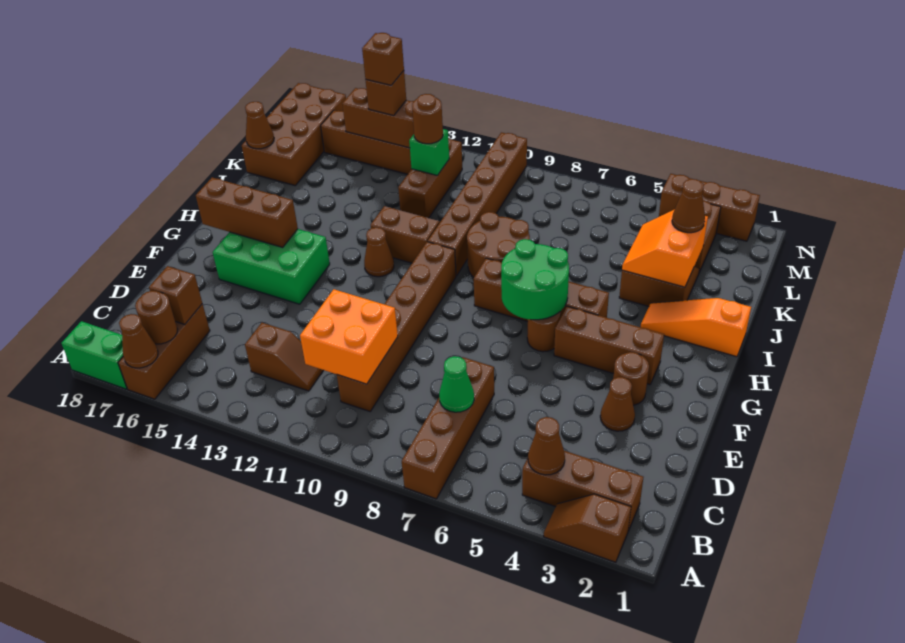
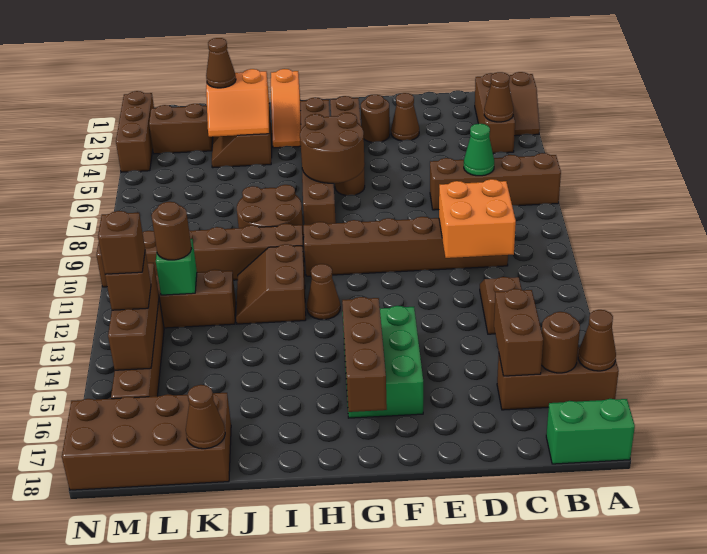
green brick A17:A18 level 1 -> green brick A18:B18 level 1
brown brick C16 level 2 -> brown brick C15:C16 level 2
green round brick G6:H7 level 2 -> brown round brick G6:H7 level 2
brown brick H5:H8 level 1 -> brown brick H3:H8 level 1

